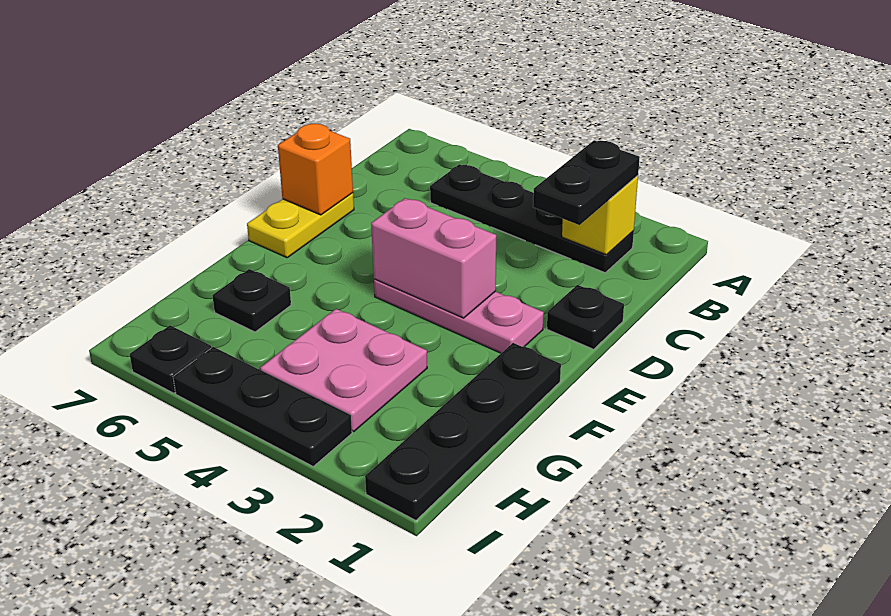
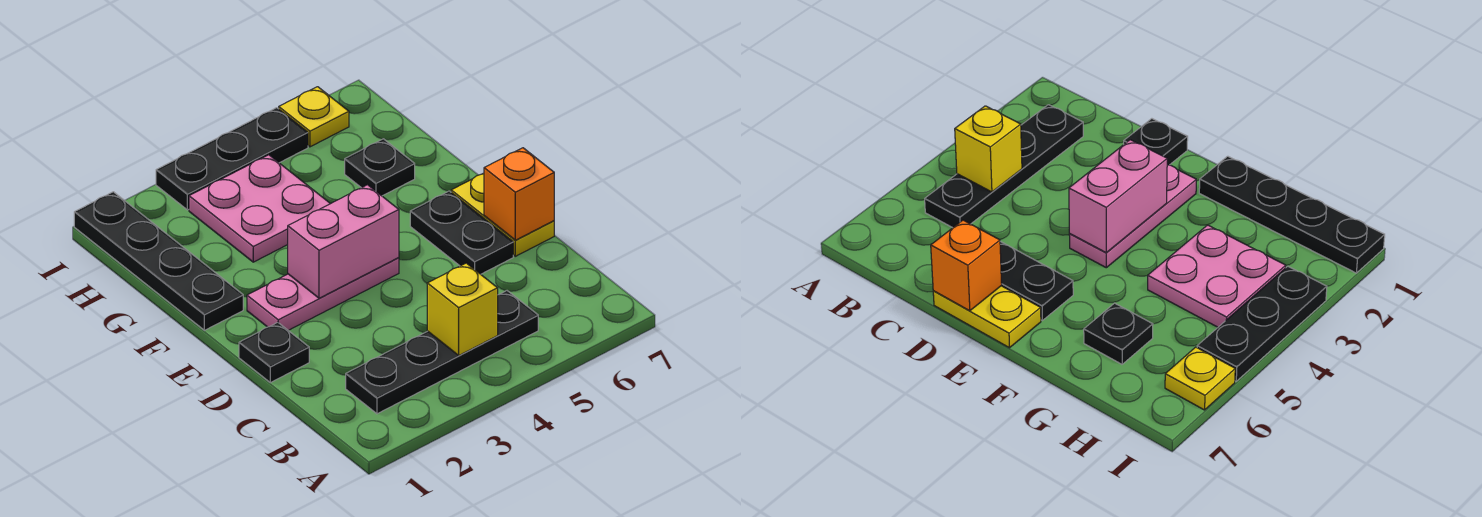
yellow brick B2 level 2 -> yellow brick B4 level 2
black plate B2:C2 level 3 -> black plate D6:E6 level 1
black plate I6 level 1 -> yellow plate I6 level 1

